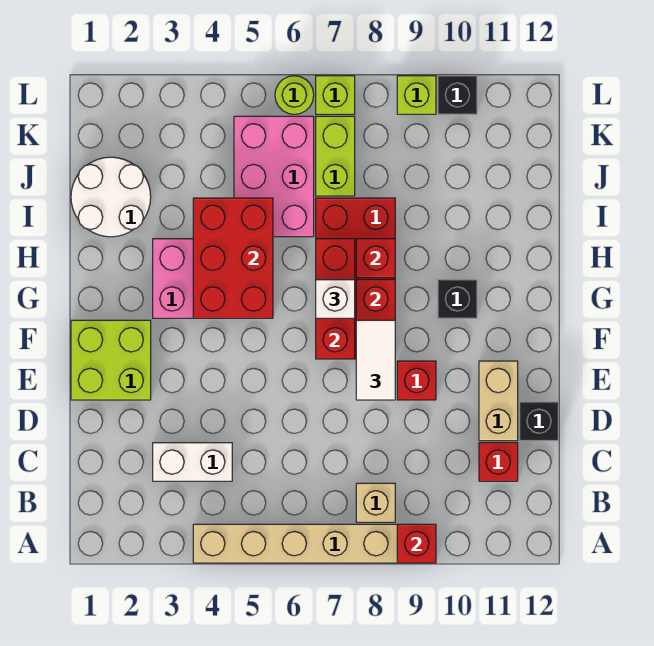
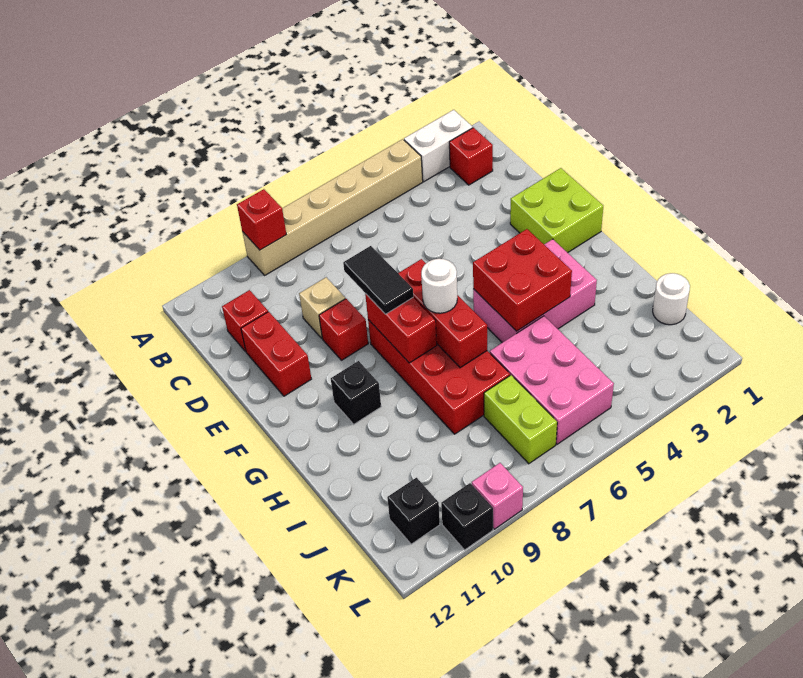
tan brick B8 level 1 -> tan brick D9 level 1
white brick C3:C4 level 1 -> white brick A2:A3 level 1
tan brick D11:E11 level 1 -> red brick D11:E11 level 1
black brick D12 level 1 -> black brick K11 level 1
white tile E8:F8 level 3 -> black tile E8:F8 level 3
red brick G4:I5 level 2 -> red brick G4:H5 level 2
white brick G7 level 3 -> white round brick G7 level 3
red brick H8 level 2 -> red brick B2 level 1
white round brick I1:J2 level 1 -> white round brick J1 level 1
lime round brick L6 level 1 -> none
lime brick L7 level 1 -> none
lime brick L9 level 1 -> pink brick L9 level 1

